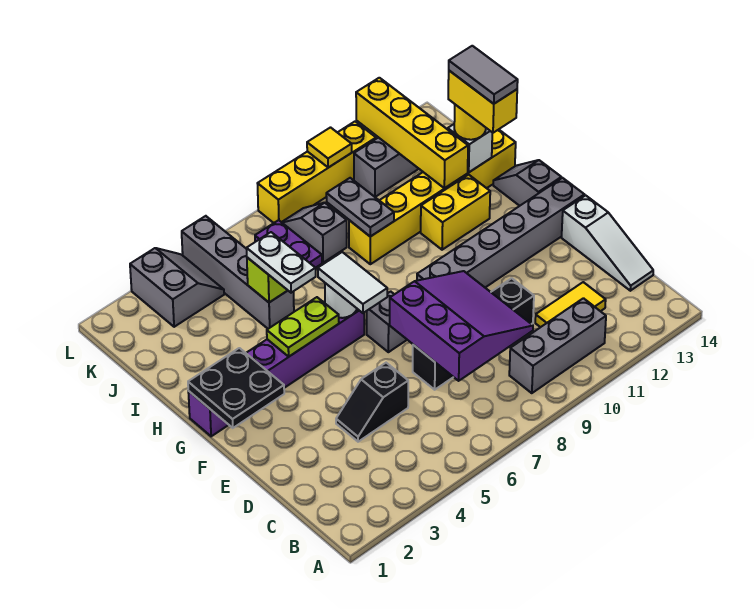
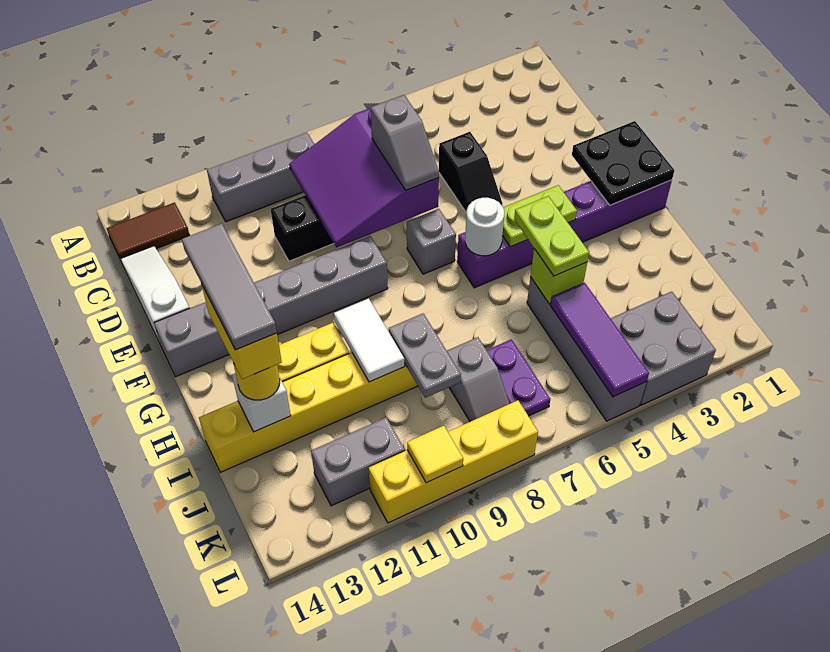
none -> brown tile B13:B14 level 1
yellow tile C11:C12 level 1 -> none
black slope D4:D5 level 1 top 5 -> black slope D5:E5 level 1 top D
white tile F6:G6 level 3 -> white tile H10:I10 level 2
grey slope G14:H14 level 1 top G -> grey slope D7:E7 level 3 top D
white plate H5:I5 level 3 -> lime plate H5:I5 level 3
grey tile H13:I13 level 5 -> grey tile G13:I13 level 5
yellow brick I12:L12 level 2 -> none
none -> purple tile J5:L5 level 2
grey slope K3:L4 level 1 top 3 -> grey brick K3:L4 level 1

